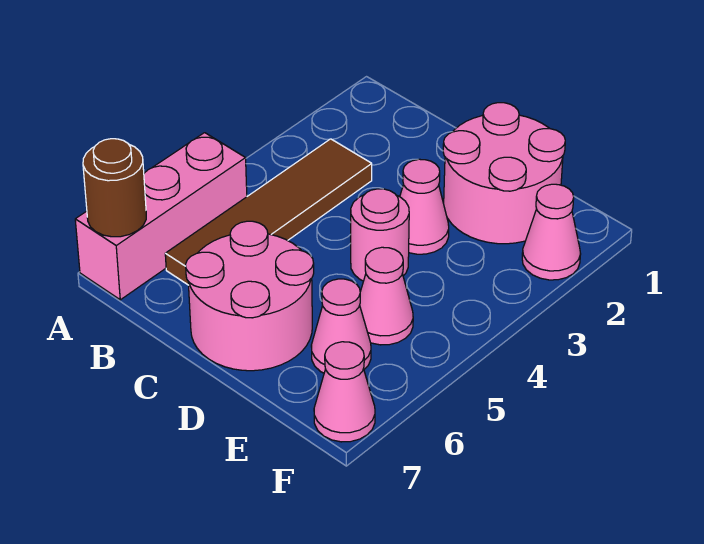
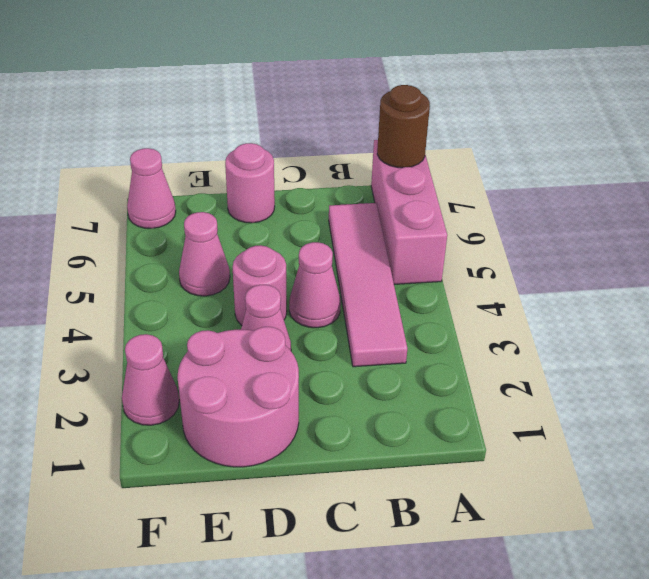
brown tile B3:B6 level 1 -> pink tile B3:B6 level 1
pink round brick C6:D7 level 1 -> pink round brick D7 level 1
pink cone E6 level 1 -> pink cone C4 level 1

